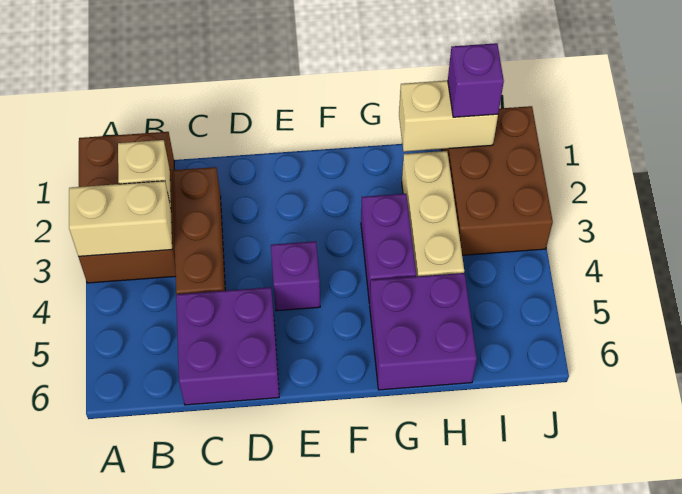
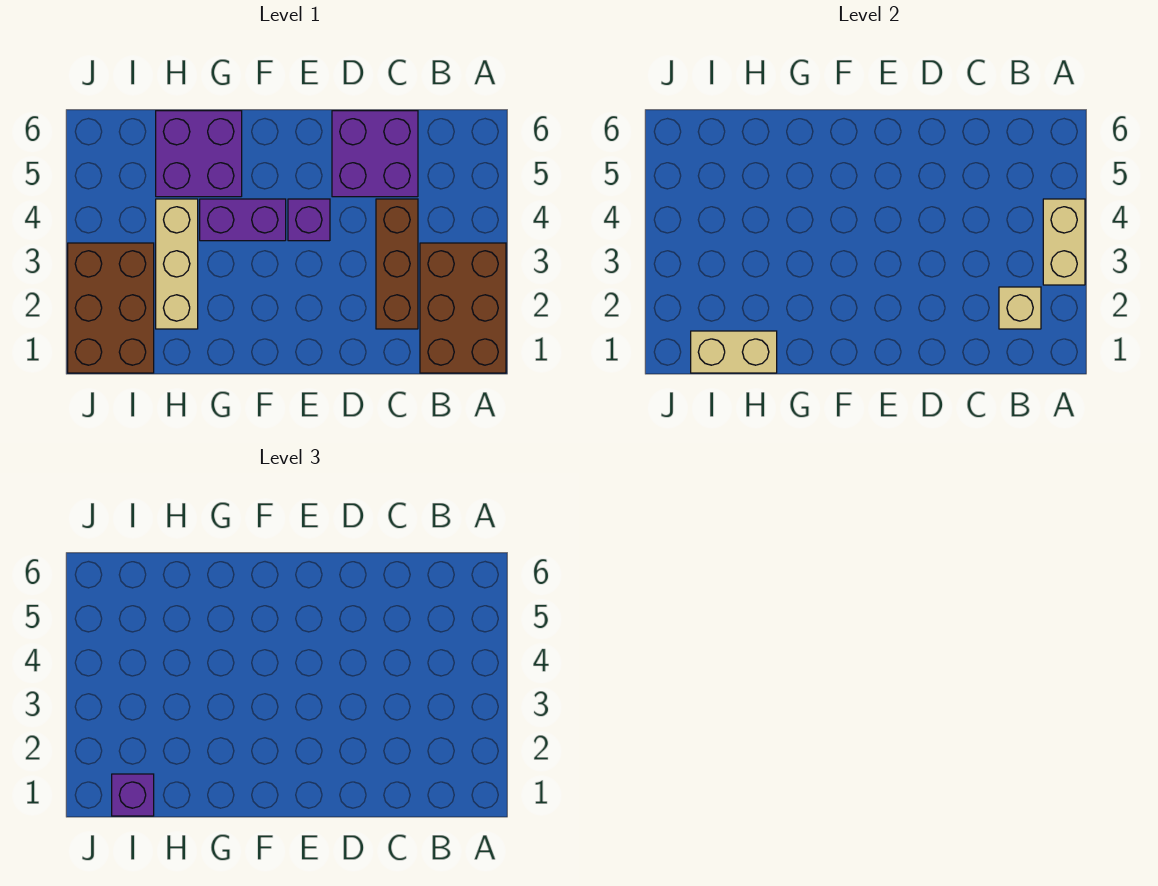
tan brick A3:B3 level 2 -> tan brick A3:A4 level 2
purple brick G3:G4 level 1 -> purple brick F4:G4 level 1

